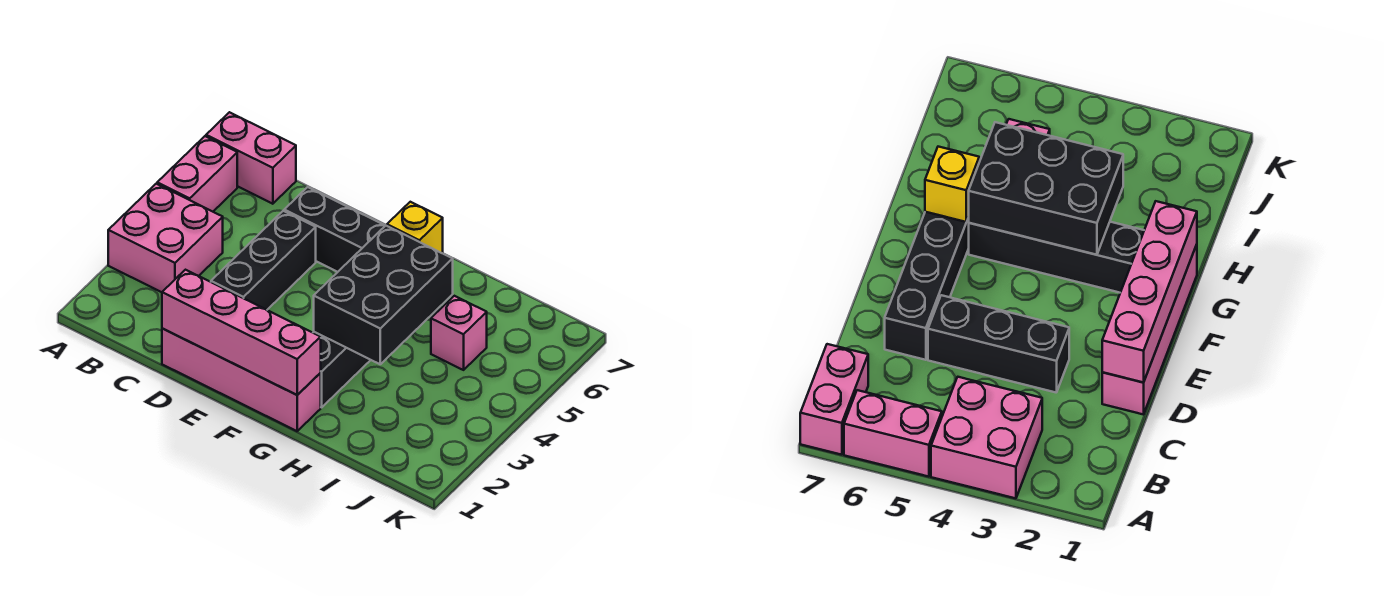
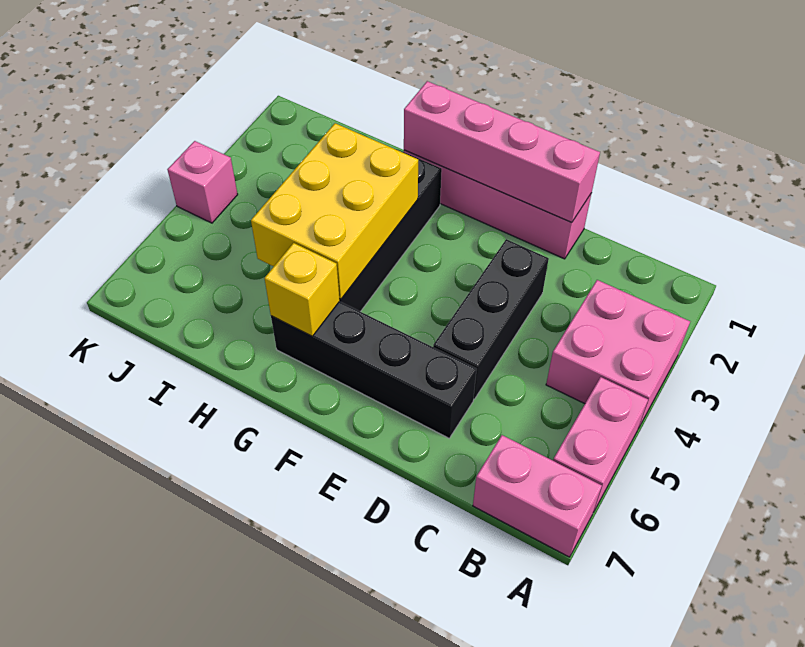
black brick G3:H5 level 2 -> yellow brick G3:H5 level 2
pink brick I5 level 1 -> pink brick K4 level 1

